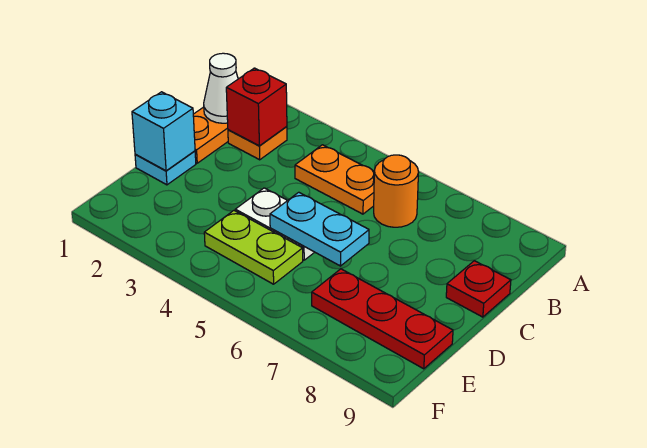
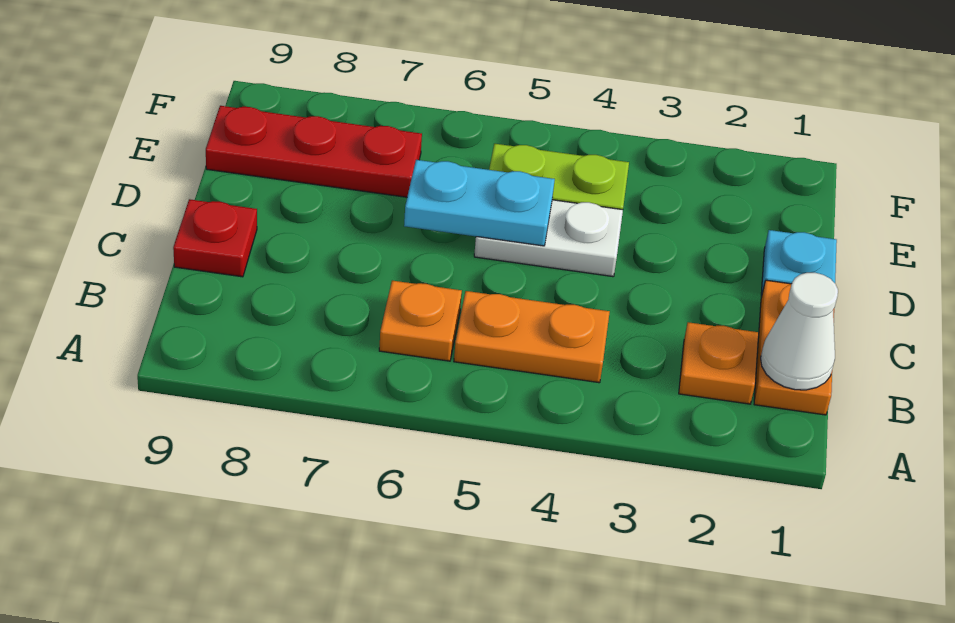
red brick B2 level 2 -> none
orange round brick B6 level 1 -> orange plate B6 level 1
cyan brick D1 level 2 -> none

